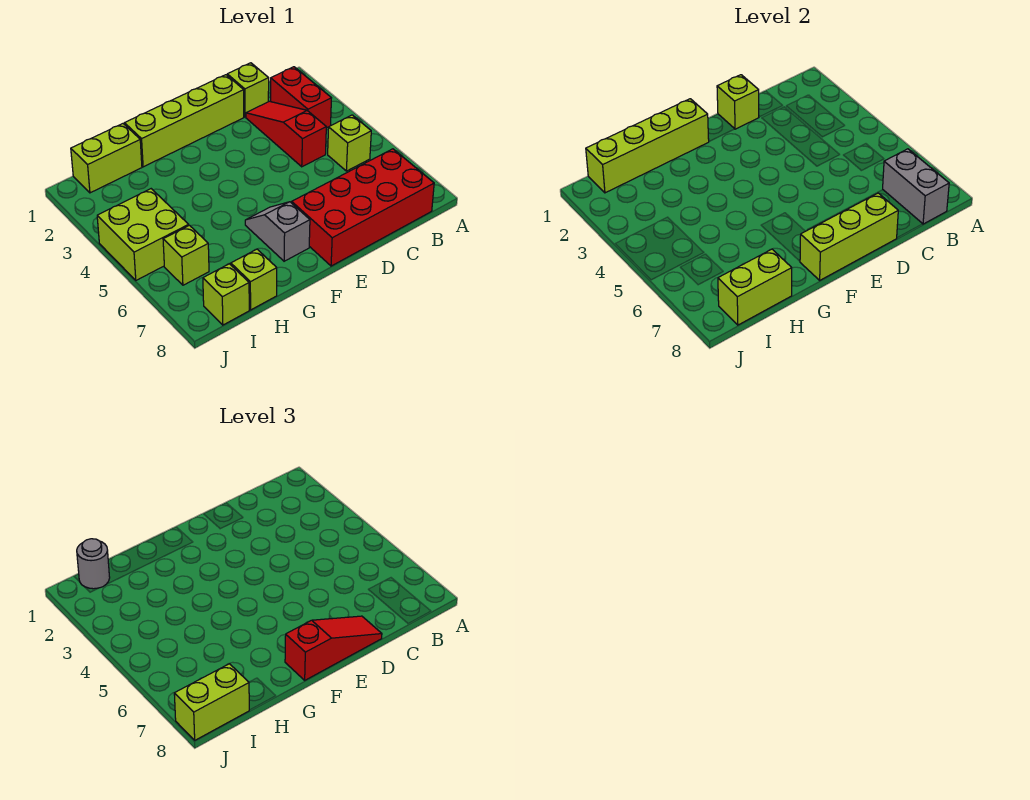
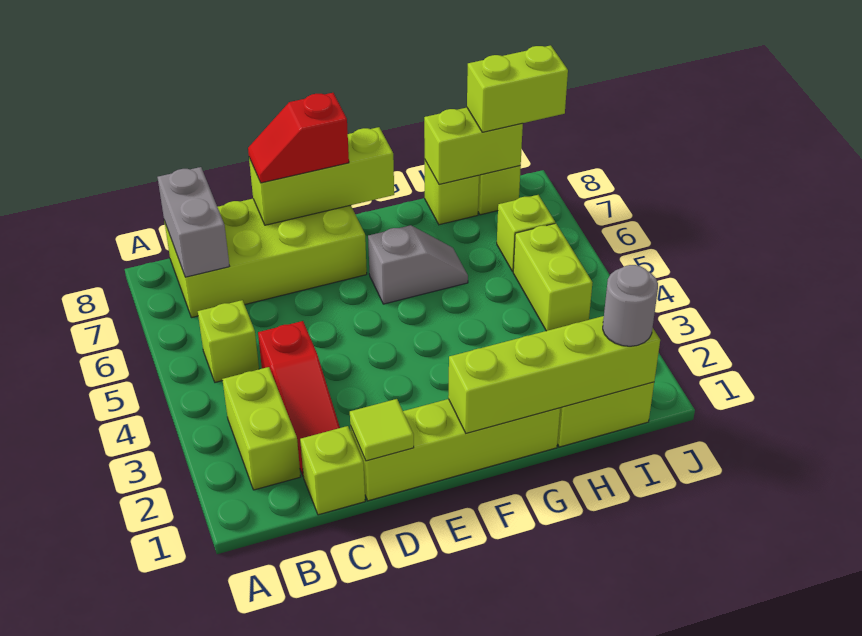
red brick B2:B3 level 1 -> lime brick B2:B3 level 1
red brick B7:E8 level 1 -> lime brick B7:E8 level 1
lime brick D1 level 2 -> lime tile D1 level 2
red slope D8:F8 level 3 top F -> red slope D8:E8 level 3 top E
grey slope F6:F7 level 1 top 7 -> grey slope F6:G6 level 1 top F
lime brick I4:J5 level 1 -> lime brick I4:I5 level 1

